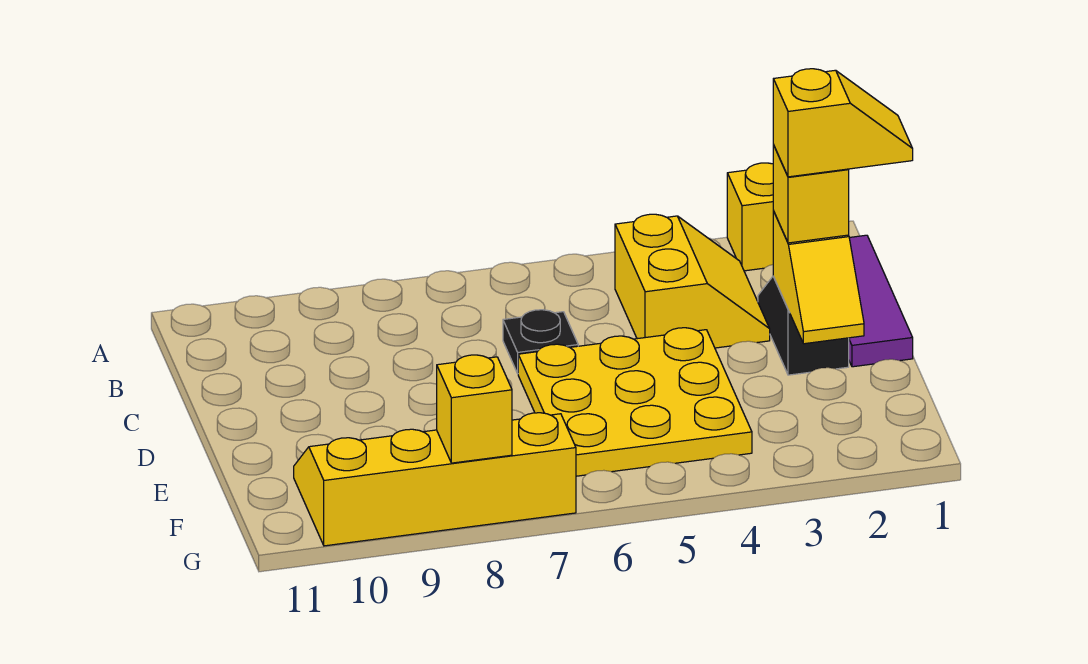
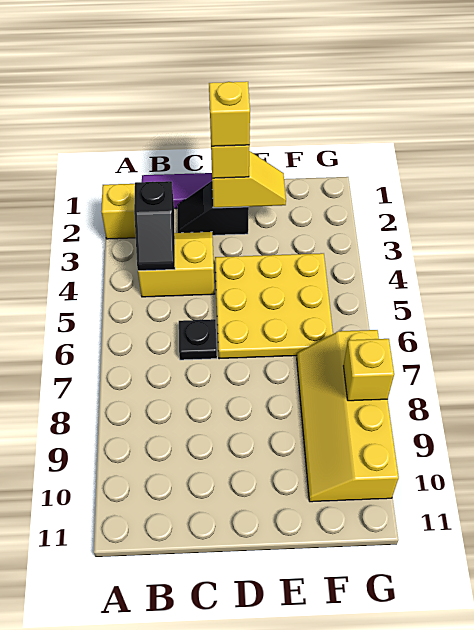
none -> black slope B3:B4 level 2 top 3

